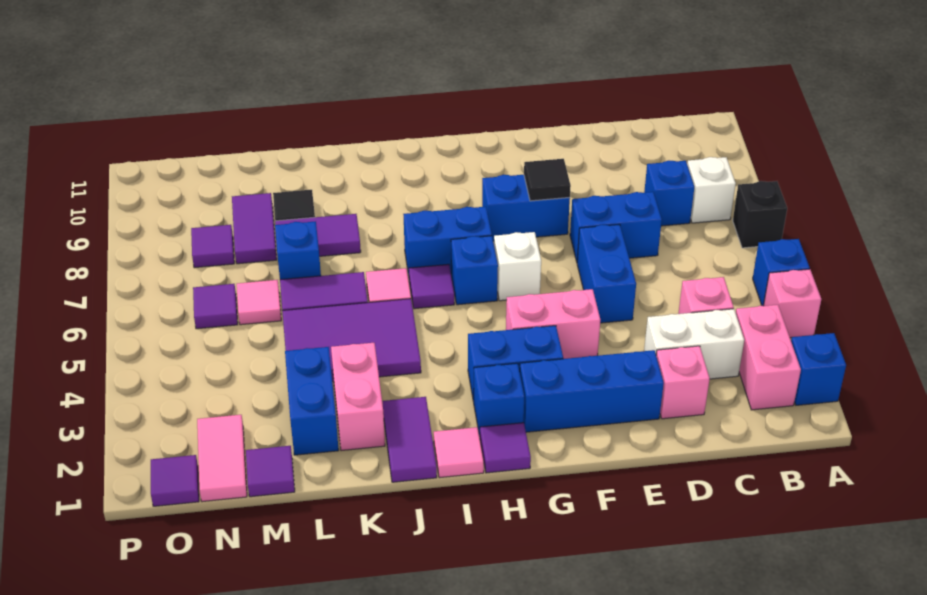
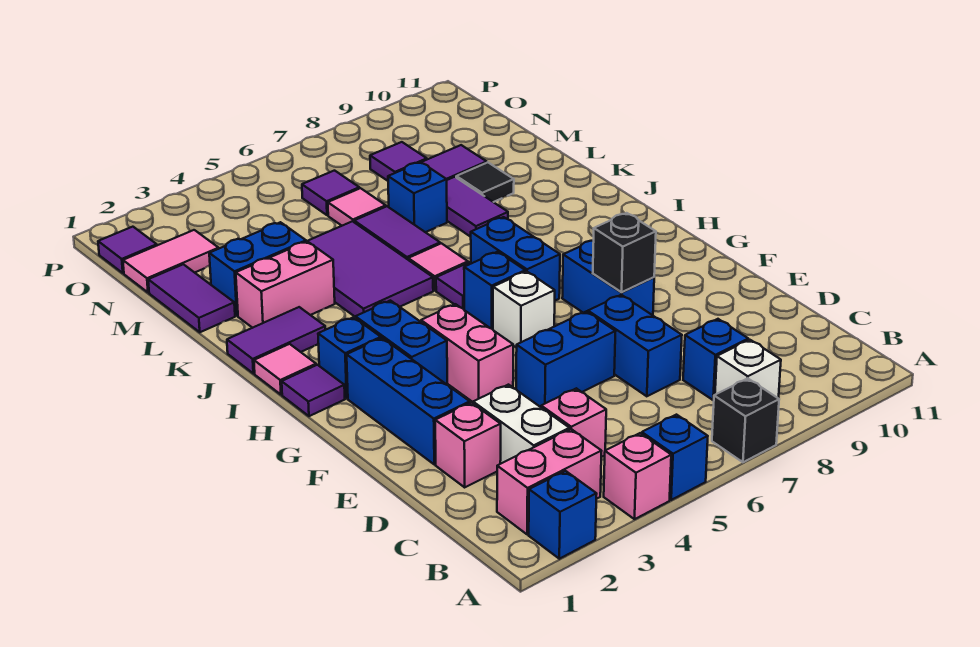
black tile F8 level 2 -> black brick F8 level 2
purple tile M1 level 1 -> purple tile L1:M1 level 1

